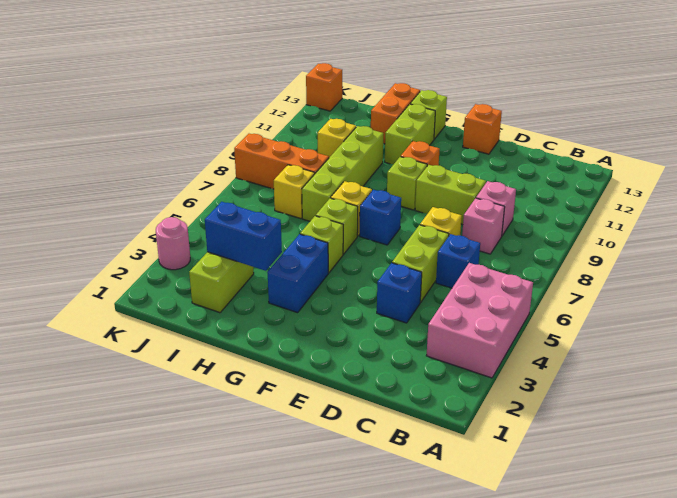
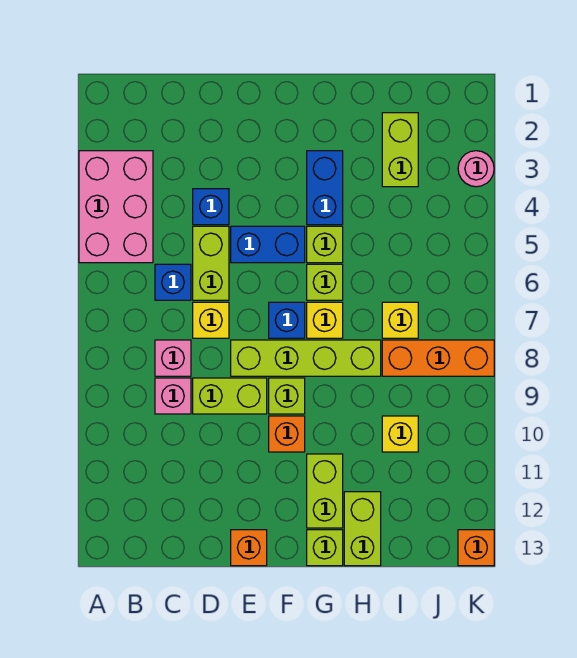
blue brick H3:I3 level 2 -> blue brick E5:F5 level 1
lime brick H7:H10 level 1 -> lime brick E8:H8 level 1
orange brick H12:H13 level 1 -> lime brick H12:H13 level 1

